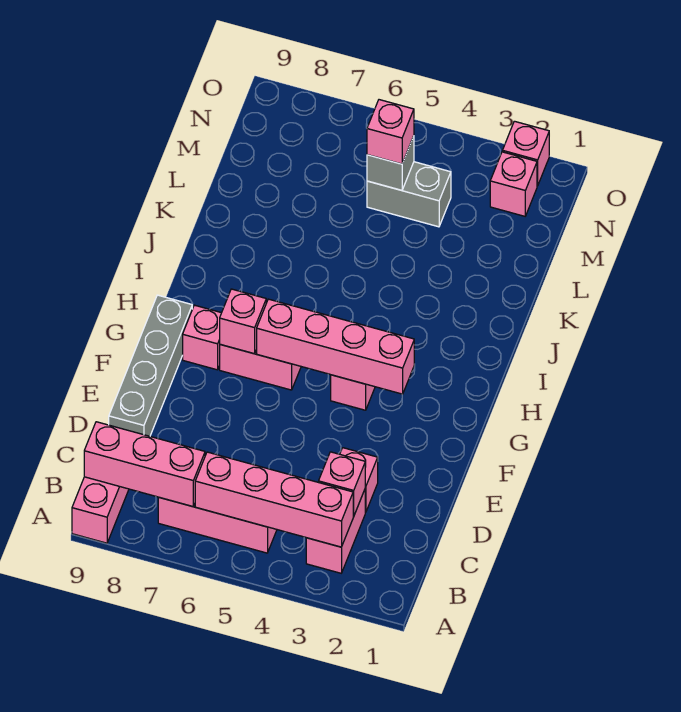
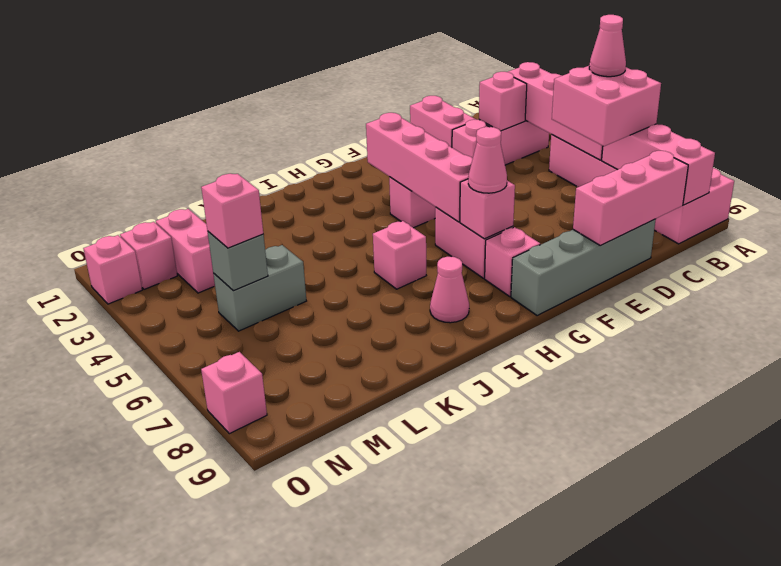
none -> pink brick B6:C7 level 3
none -> pink cone B6 level 4
none -> pink brick C9:E9 level 2
none -> pink brick D1:D2 level 1
none -> pink cone G7 level 3
none -> pink brick I6 level 1
none -> pink cone I8 level 1
none -> pink brick M2:M3 level 1
grey brick M4:M5 level 1 -> grey brick L5:M5 level 1
none -> pink brick O8 level 1

